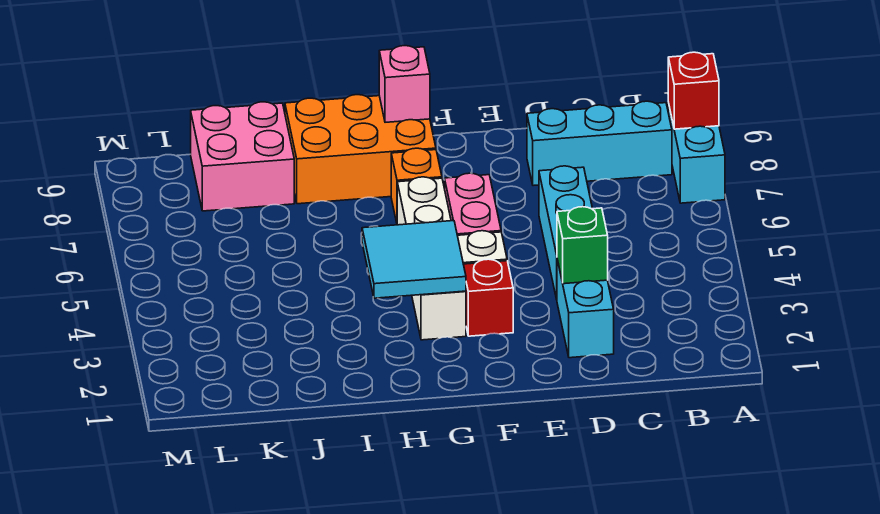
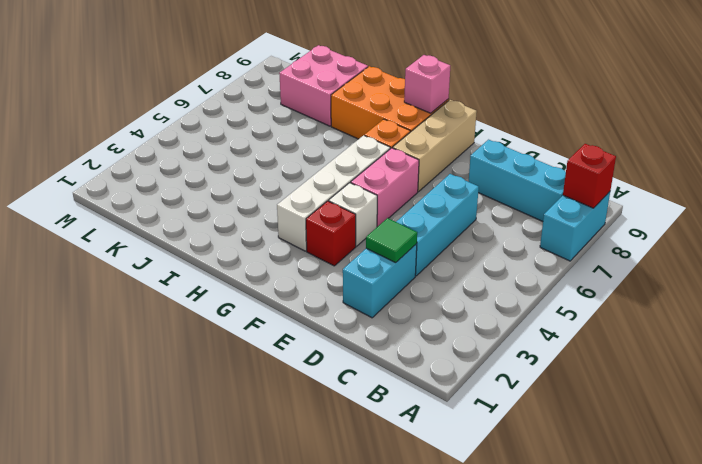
green brick D3 level 2 -> green tile D3 level 2
none -> tan brick F7:F9 level 1
cyan tile G3:H4 level 2 -> none

